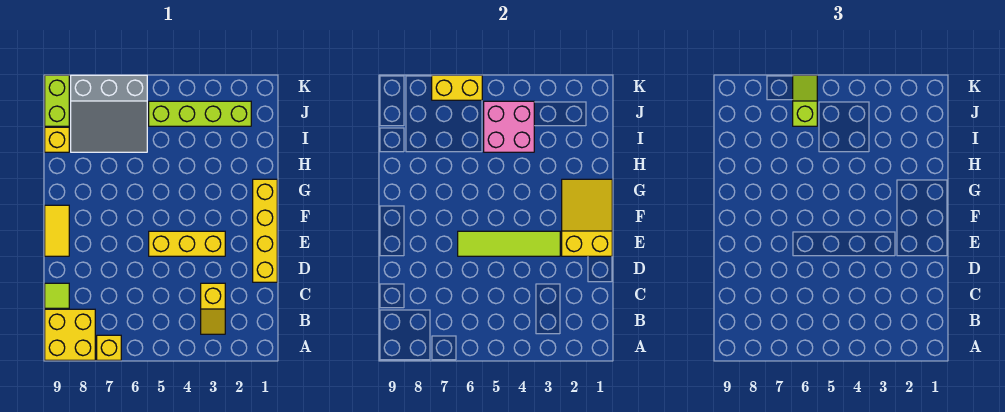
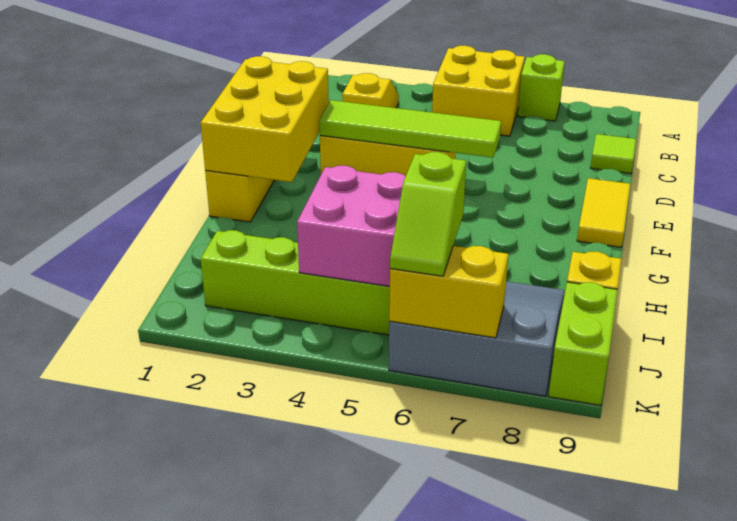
yellow brick A7 level 1 -> lime brick A7 level 1
yellow brick A8:B9 level 1 -> yellow brick A5:B6 level 1
yellow slope E1:G2 level 2 top E -> yellow brick E1:G2 level 2

